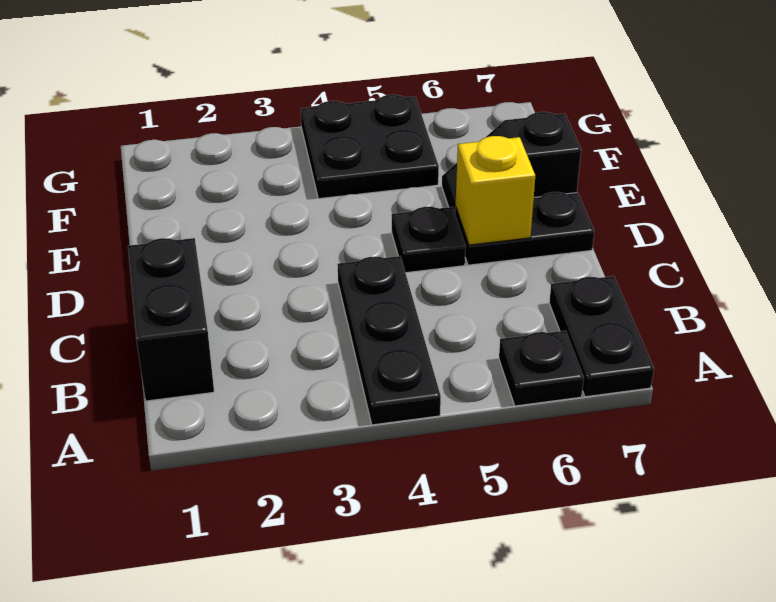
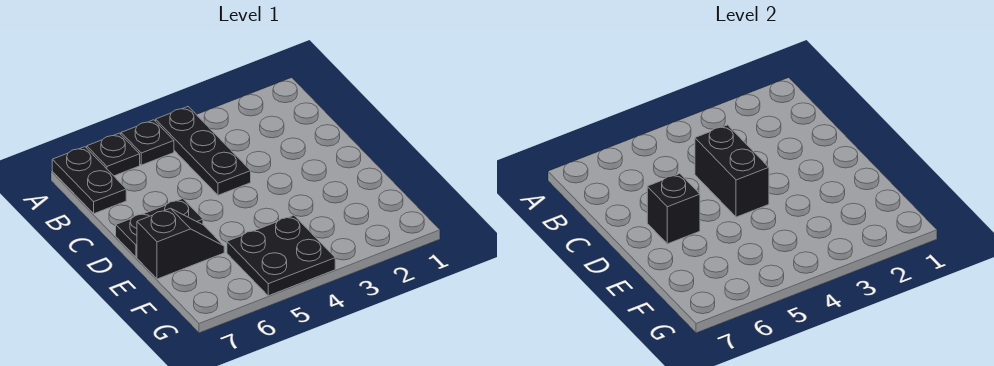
black brick B1:C1 level 1 -> black brick C4:D4 level 2
black plate D5 level 1 -> black plate A5 level 1
yellow brick D6 level 2 -> black brick D6 level 2

